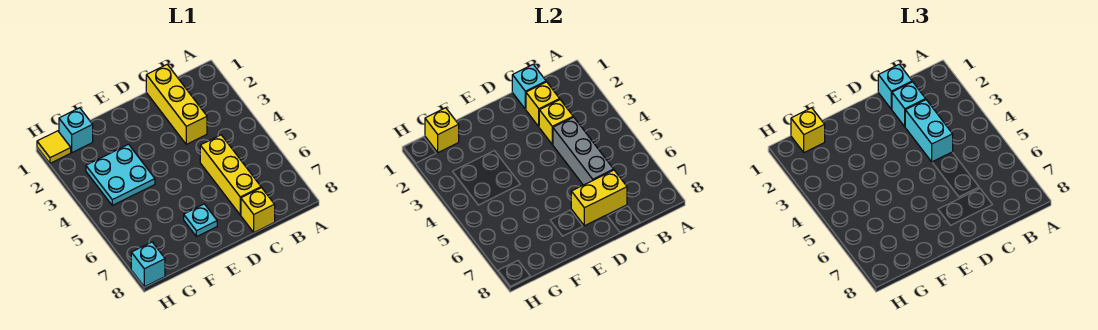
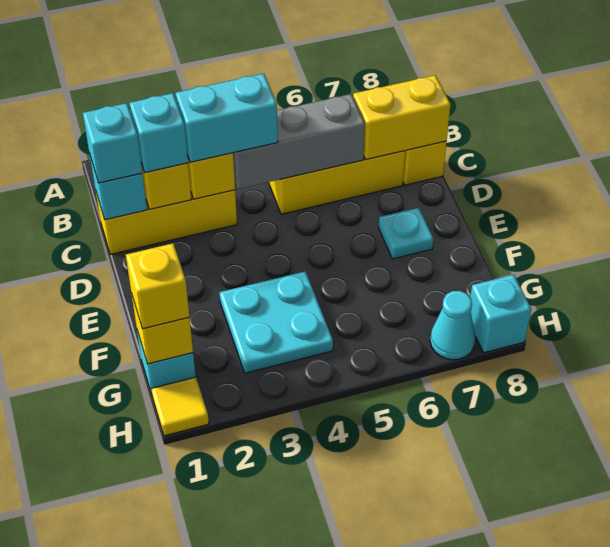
yellow brick C7:D7 level 2 -> yellow brick C7:C8 level 2
none -> cyan cone H7 level 1

